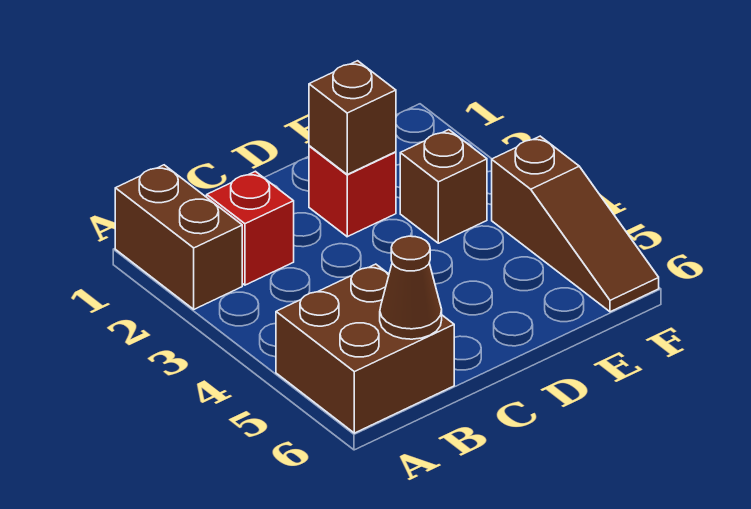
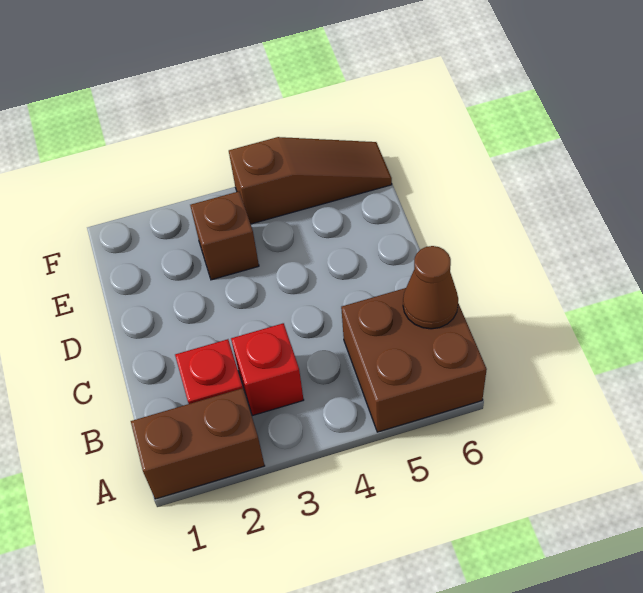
red brick D2 level 1 -> red brick B3 level 1
brown brick D2 level 2 -> none

